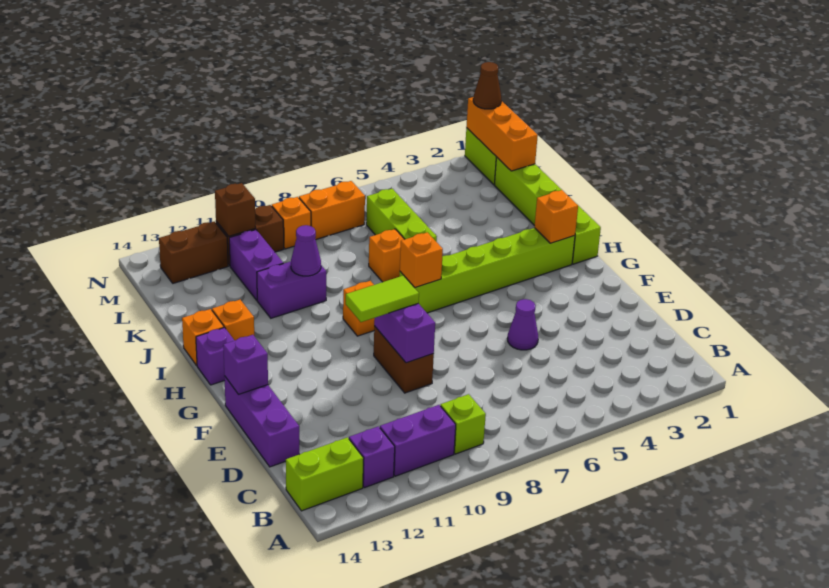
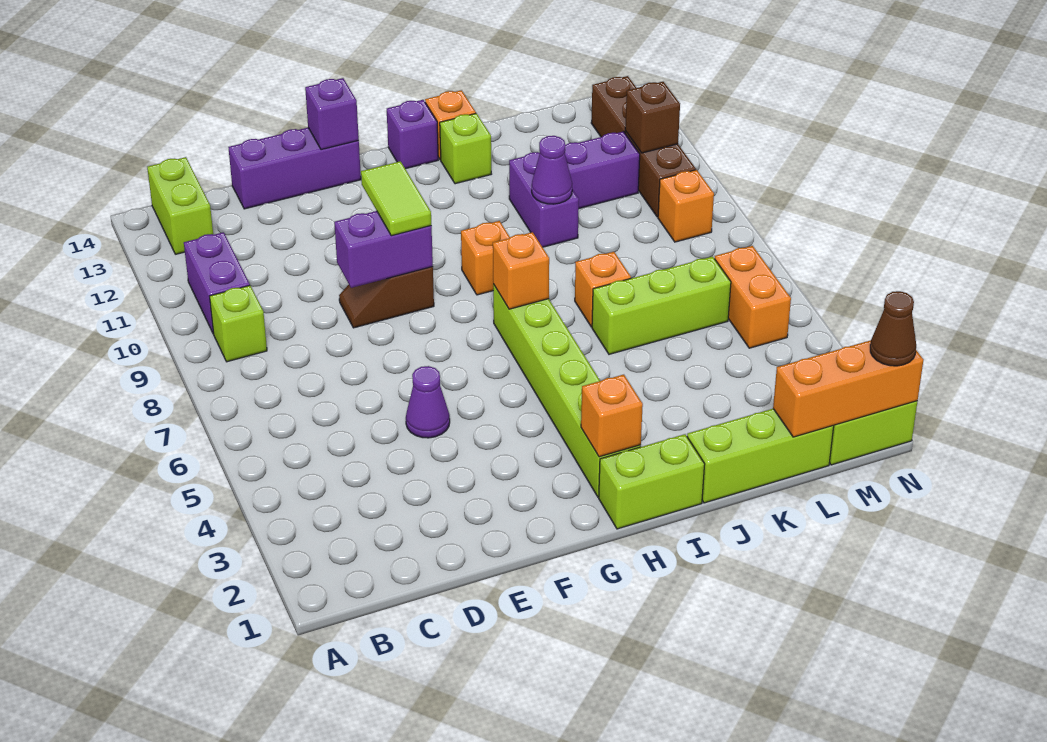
purple brick B12 level 1 -> none
brown brick E9:F9 level 1 -> brown slope E9:F9 level 1 top F
orange brick I13 level 1 -> lime brick I13 level 1
orange brick M7:M8 level 1 -> orange brick M5:M6 level 1

